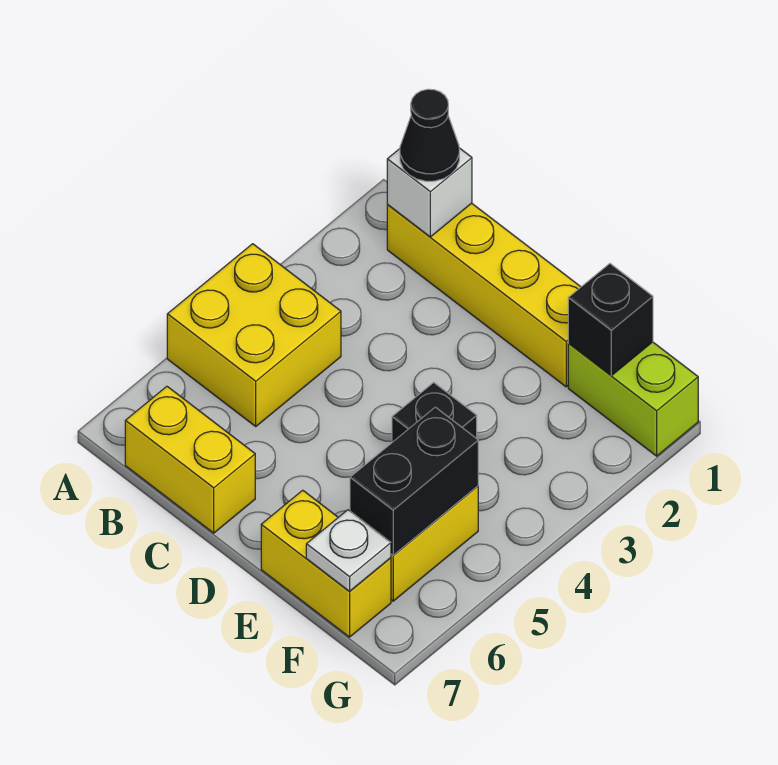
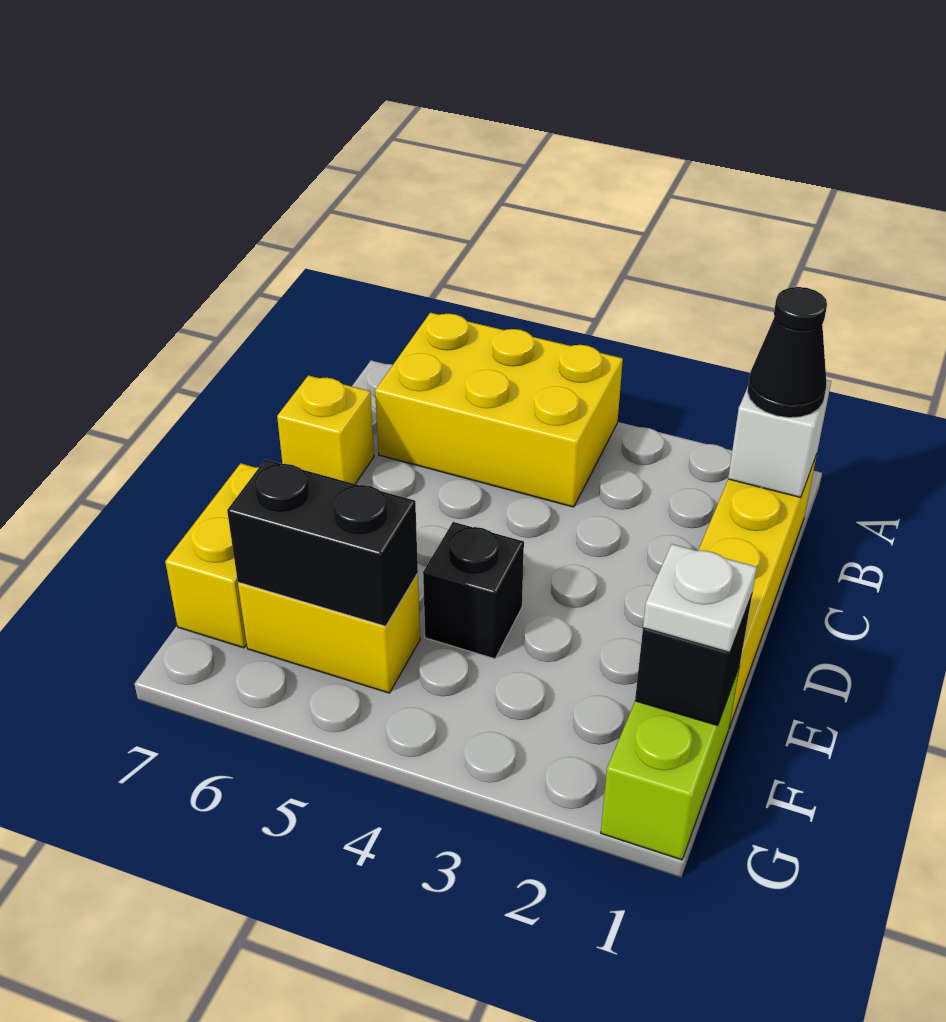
yellow brick A4:B5 level 1 -> yellow brick A4:B6 level 1
yellow brick B7:C7 level 1 -> yellow brick C7 level 1
white plate F7 level 2 -> white plate F1 level 3

